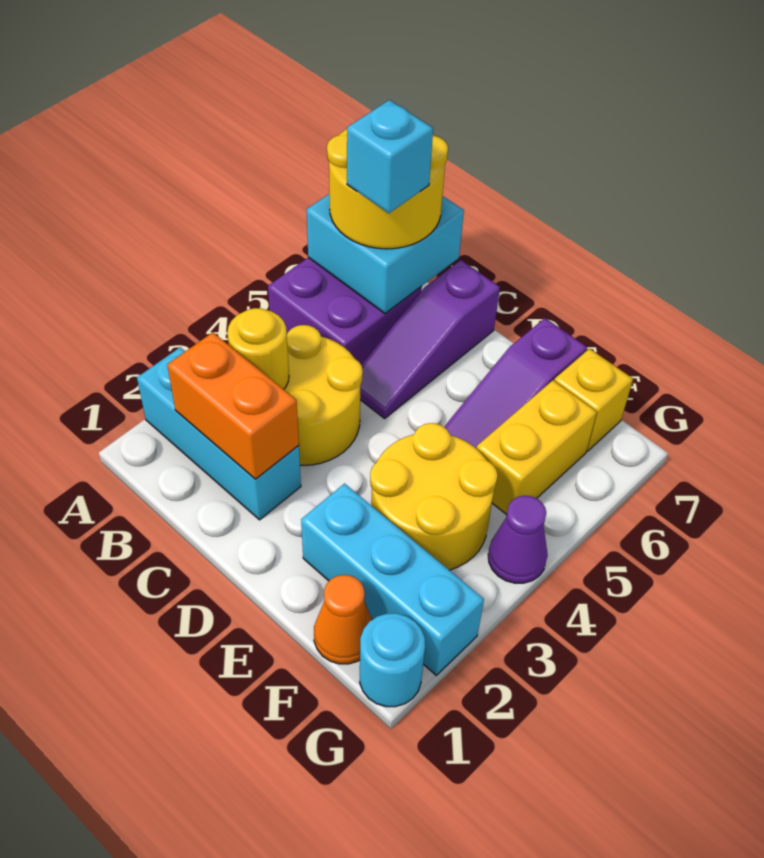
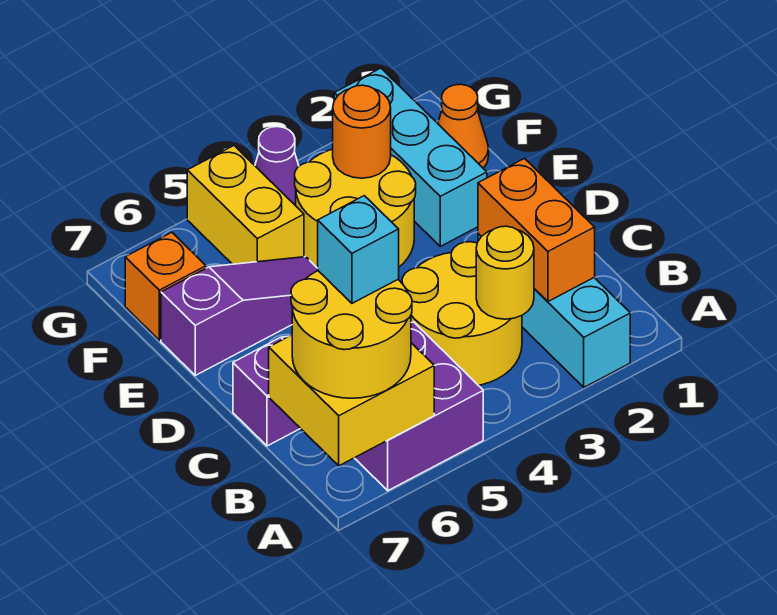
cyan brick A6:B7 level 2 -> yellow brick A6:B7 level 2
none -> orange round brick F3 level 2
yellow brick F5:F6 level 1 -> yellow brick F5:G5 level 1
yellow brick F7 level 1 -> orange brick F7 level 1
cyan round brick G1 level 1 -> none

